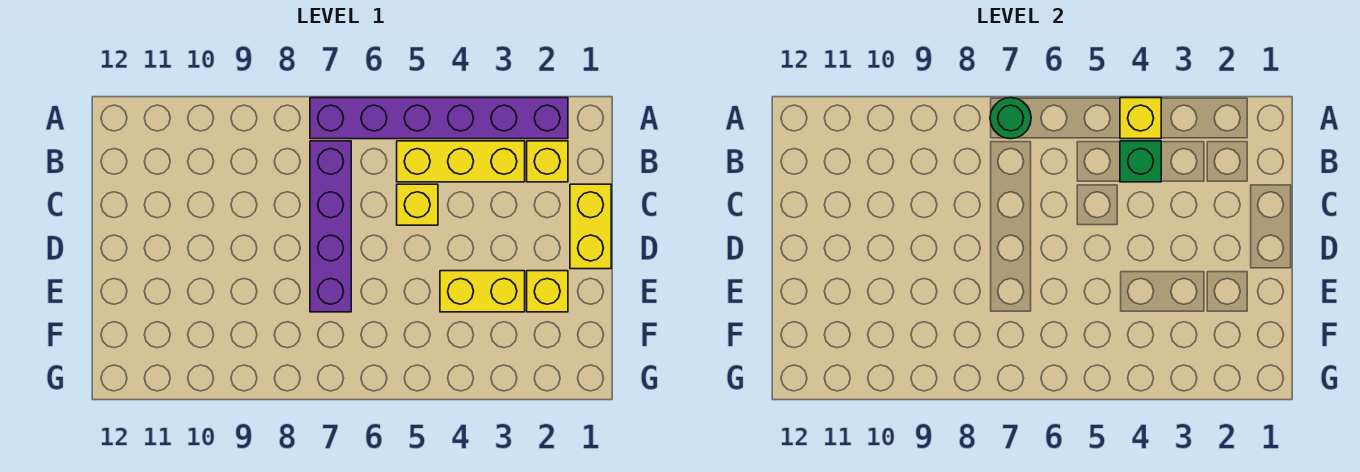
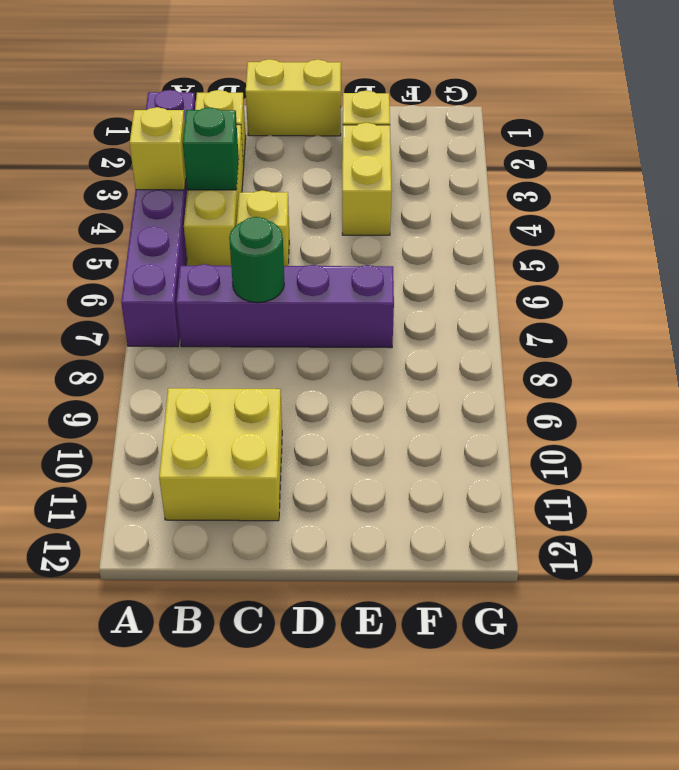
green round brick A7 level 2 -> green round brick C7 level 2
none -> yellow brick B10:C11 level 1

